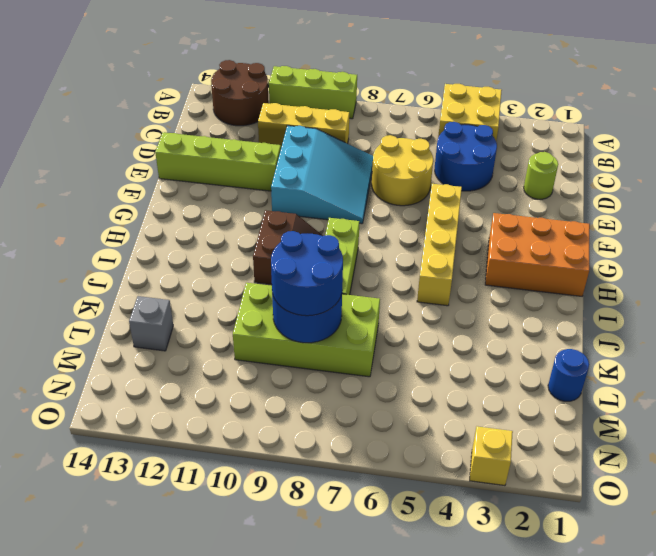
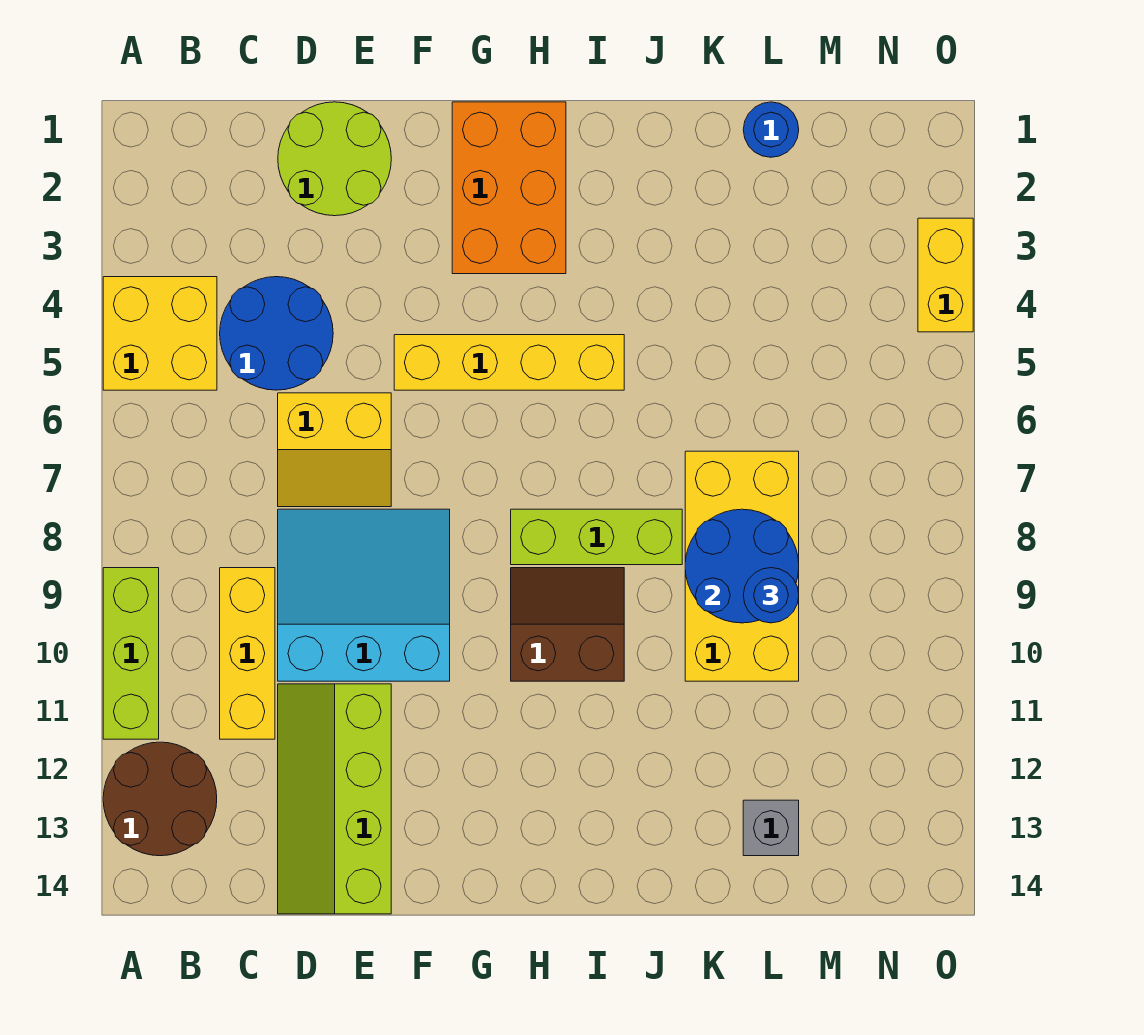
lime round brick D2 level 1 -> lime round brick D1:E2 level 1
yellow round brick D6:E7 level 1 -> yellow slope D6:E7 level 1 top 6
lime brick K7:L10 level 1 -> yellow brick K7:L10 level 1
blue round brick K8:L9 level 3 -> blue round brick L9 level 3
yellow brick O3 level 1 -> yellow brick O3:O4 level 1

